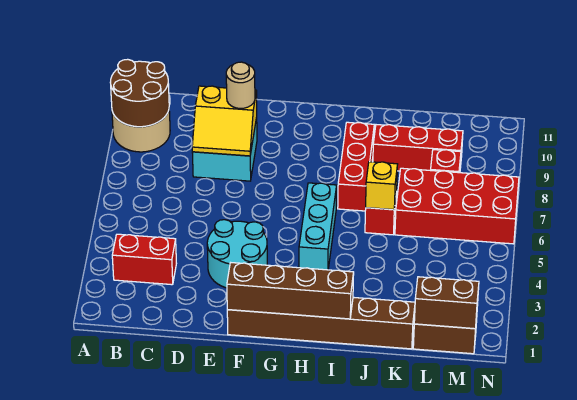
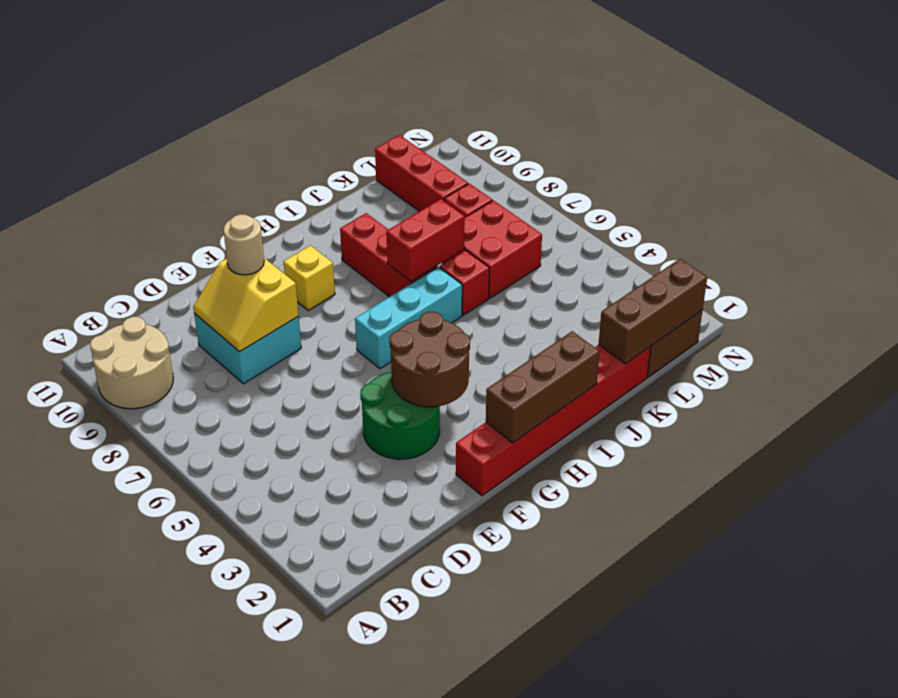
brown round brick A9:B10 level 2 -> brown round brick F3:G4 level 2
red brick B3:C3 level 1 -> red brick I7:J7 level 2
yellow slope D8:E9 level 2 top 9 -> yellow slope D8:E9 level 2 top E
cyan round brick E3:F4 level 1 -> green round brick E3:F4 level 1
brown brick F1:K1 level 1 -> red brick F1:K1 level 1
brown brick F1:I1 level 2 -> brown brick G1:I1 level 2
cyan brick H4:H6 level 1 -> cyan brick G6:I6 level 1
yellow brick J6 level 2 -> yellow brick G9 level 1
red brick J9:L9 level 1 -> red brick L9:L11 level 1
red brick K6:N7 level 1 -> red brick K6:L7 level 1
brown brick L1:M1 level 2 -> brown brick K1:M1 level 2

